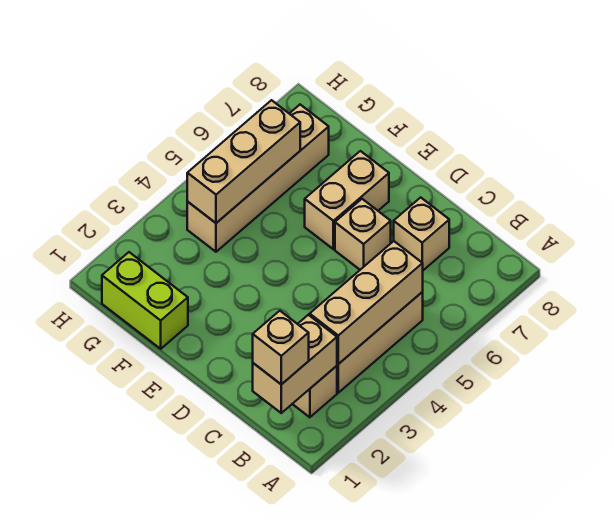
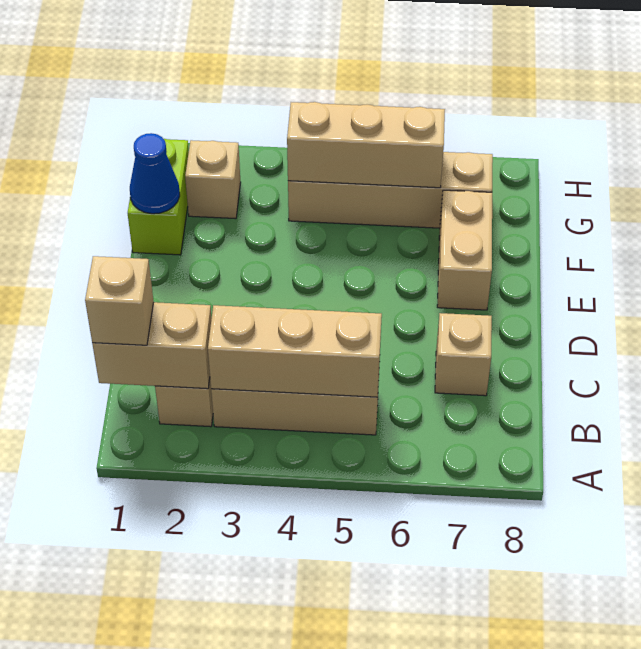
tan brick D6 level 1 -> tan brick G2 level 1
tan brick E6:E7 level 1 -> tan brick E7:F7 level 1
none -> blue cone F1 level 2

